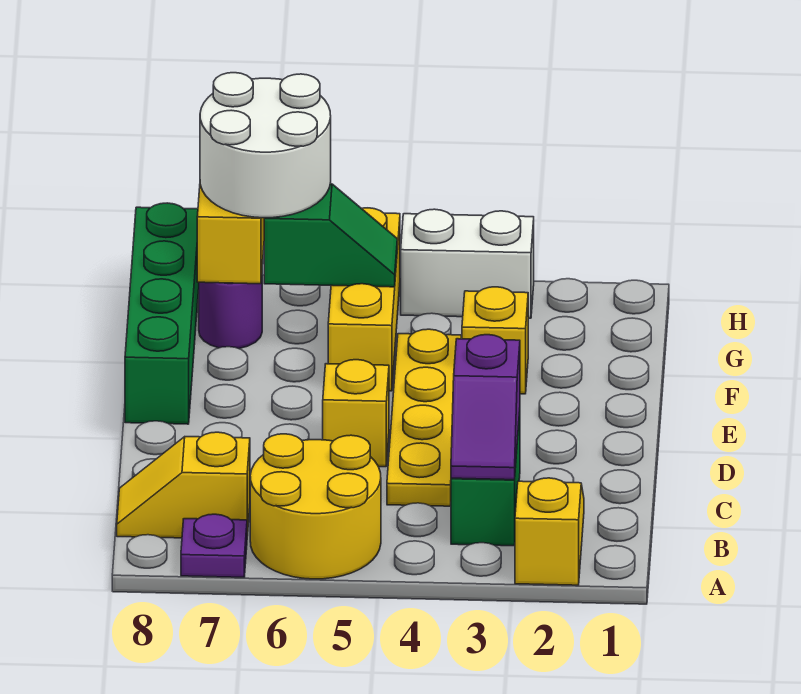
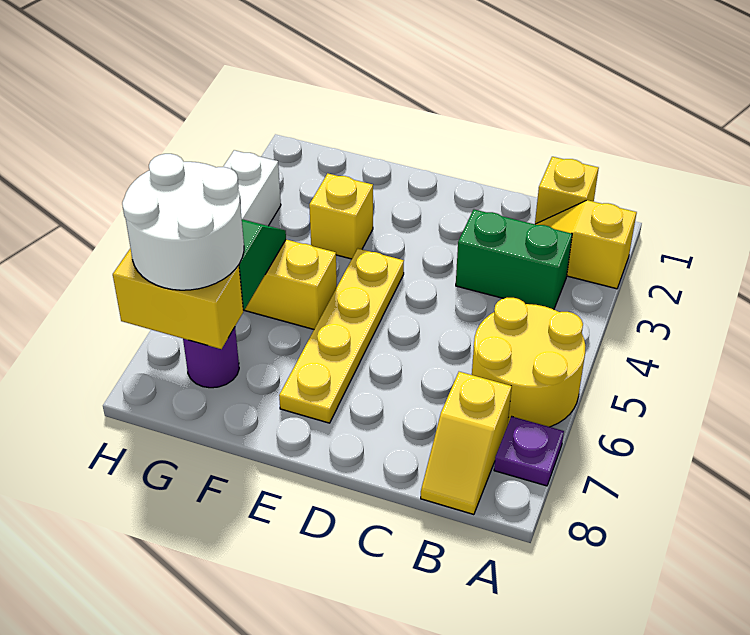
purple slope B3:C3 level 2 top C -> none
yellow plate C4:F4 level 1 -> yellow plate E4:E7 level 1
yellow brick D5 level 1 -> yellow brick B1 level 1
green brick E8:H8 level 1 -> none

